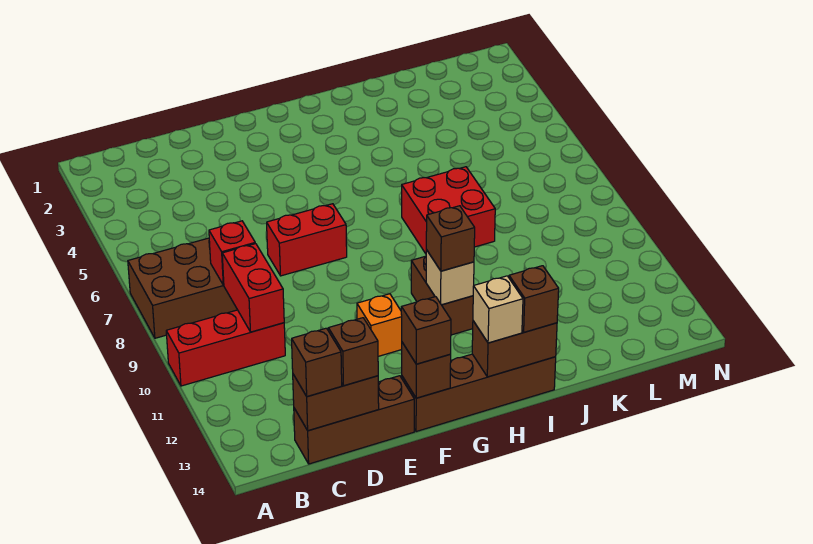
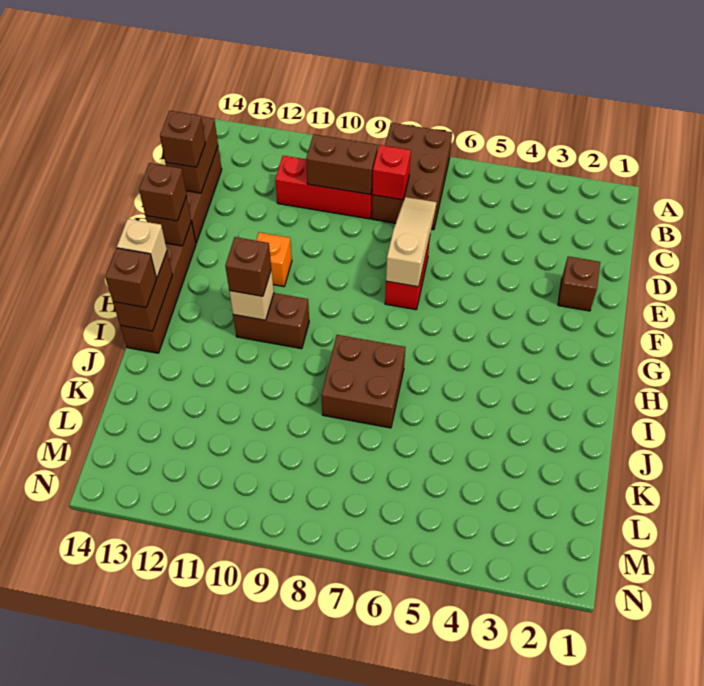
red brick A10:C10 level 1 -> red brick C9:C11 level 1
red brick C9:C10 level 2 -> brown brick C9:C10 level 2
brown brick C14 level 3 -> brown brick E2 level 1
none -> tan slope D7:F7 level 2 top F
red brick I7:J8 level 1 -> brown brick I7:J8 level 1

